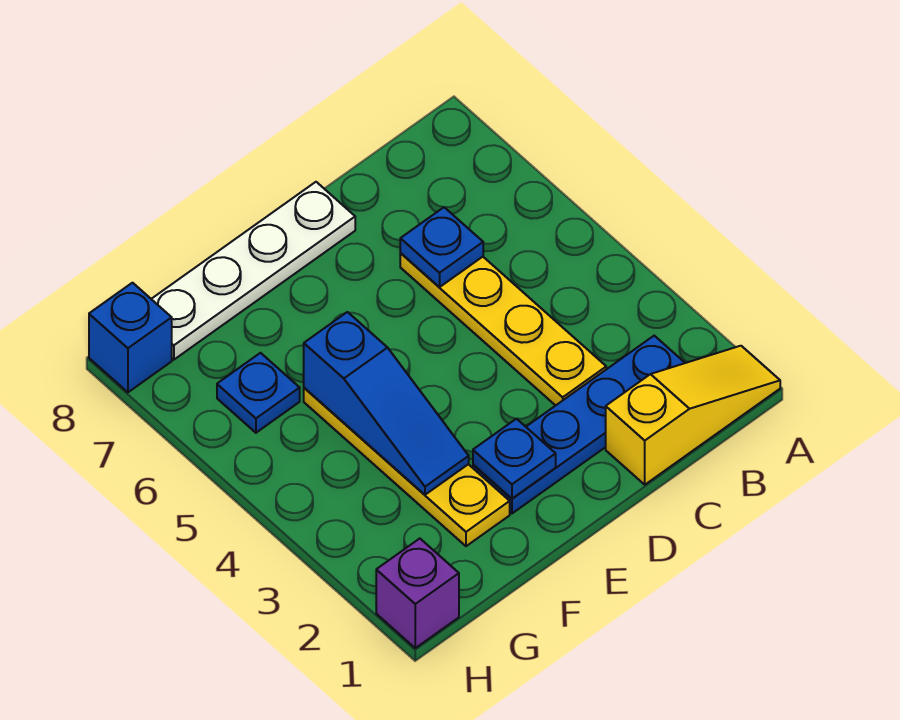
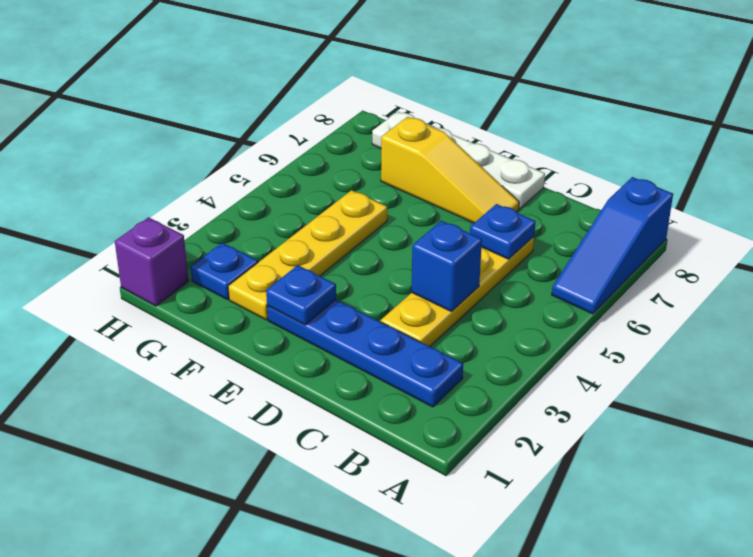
yellow slope A1:C1 level 1 top C -> yellow slope D7:F7 level 1 top F
blue slope F3:F5 level 2 top 5 -> blue slope A6:A8 level 1 top 8
blue plate G6 level 1 -> blue plate G2 level 1
blue brick H8 level 1 -> blue brick C4 level 2

